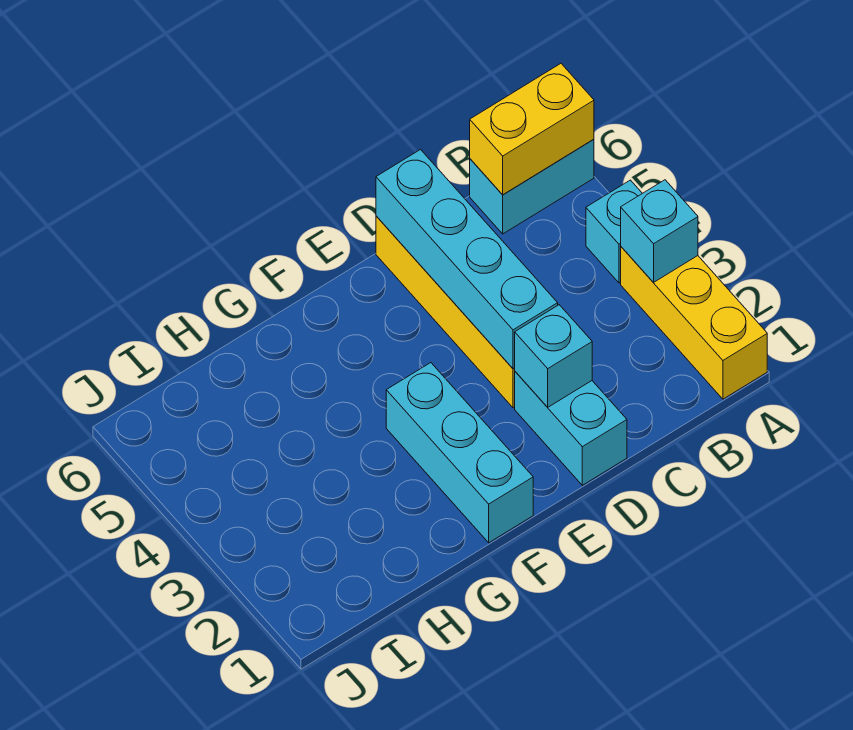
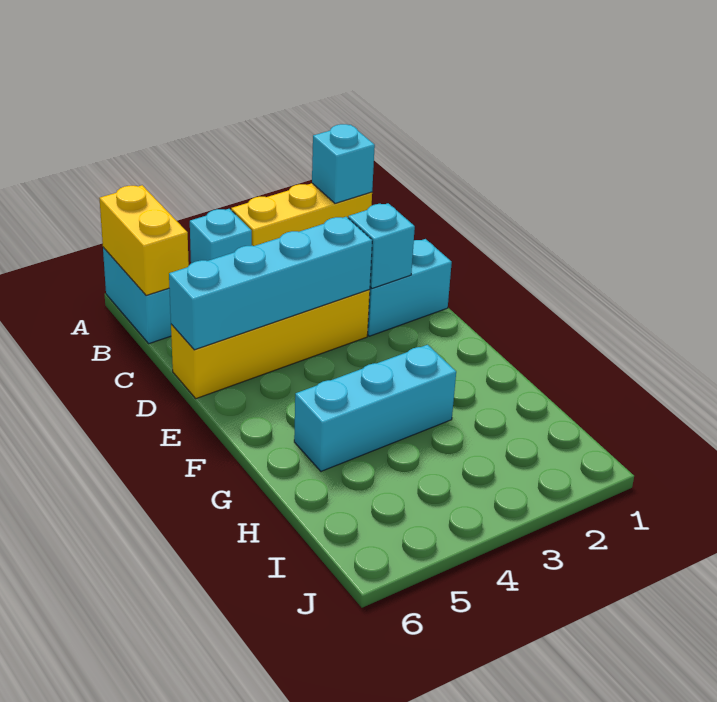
cyan brick A3 level 2 -> cyan brick A1 level 2
cyan brick F1:F3 level 1 -> cyan brick G3:G5 level 1

